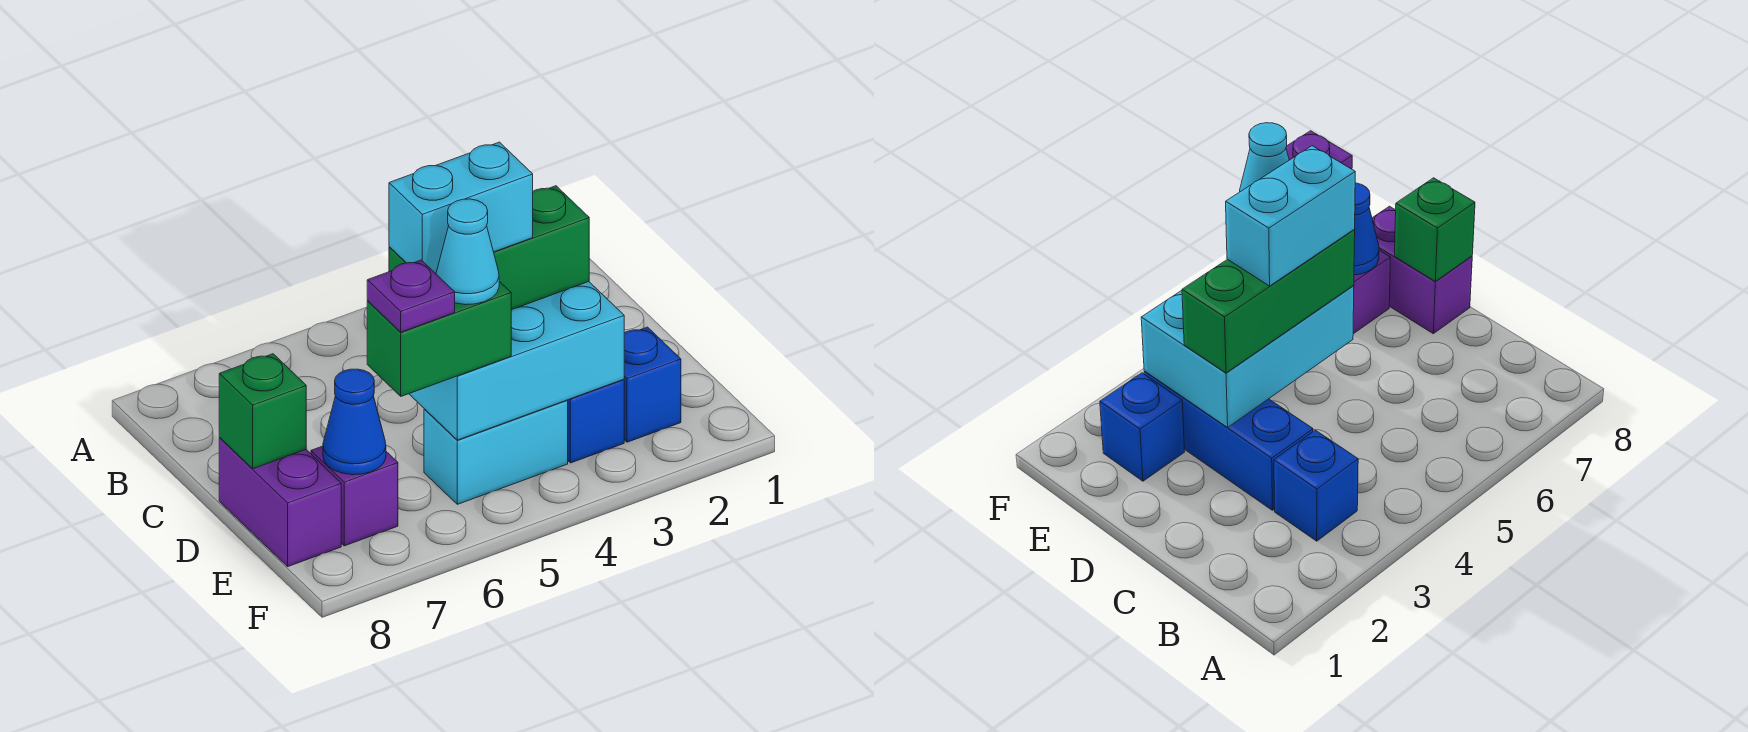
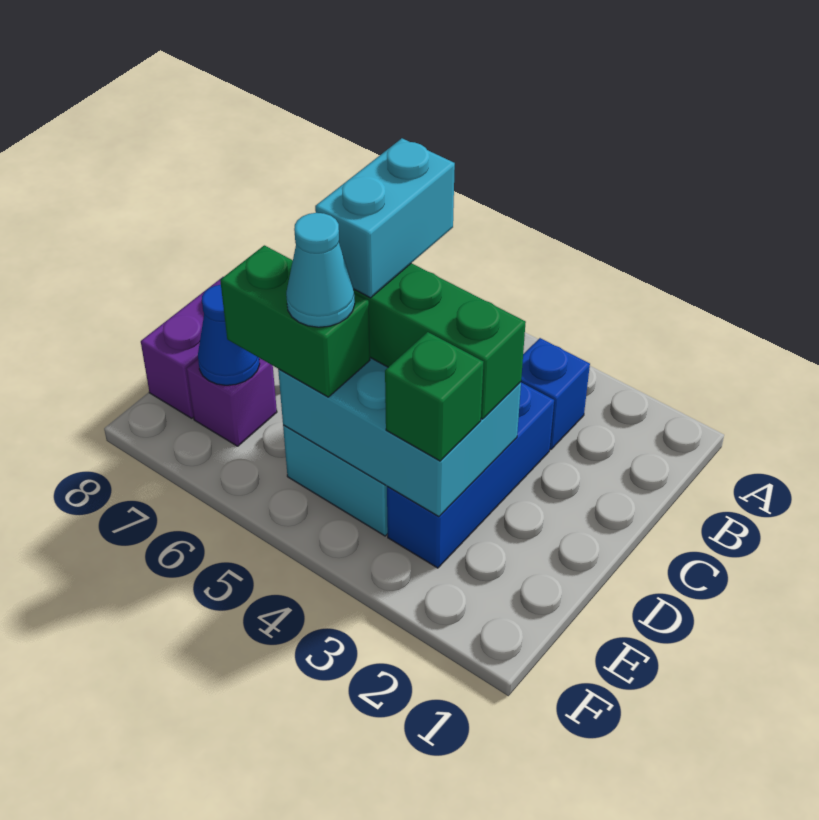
cyan brick D4:D5 level 4 -> cyan brick C5:D5 level 4
green brick D8 level 2 -> green brick E3 level 3
blue brick E2 level 1 -> none
purple plate E6 level 4 -> none

